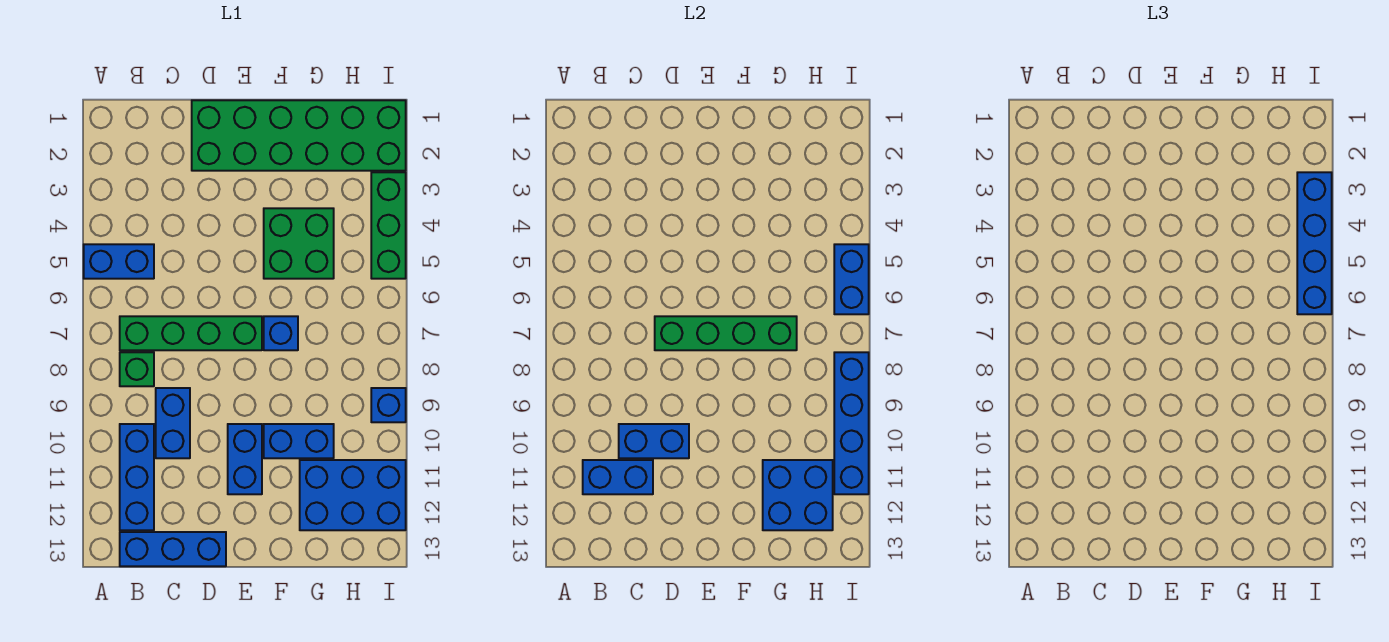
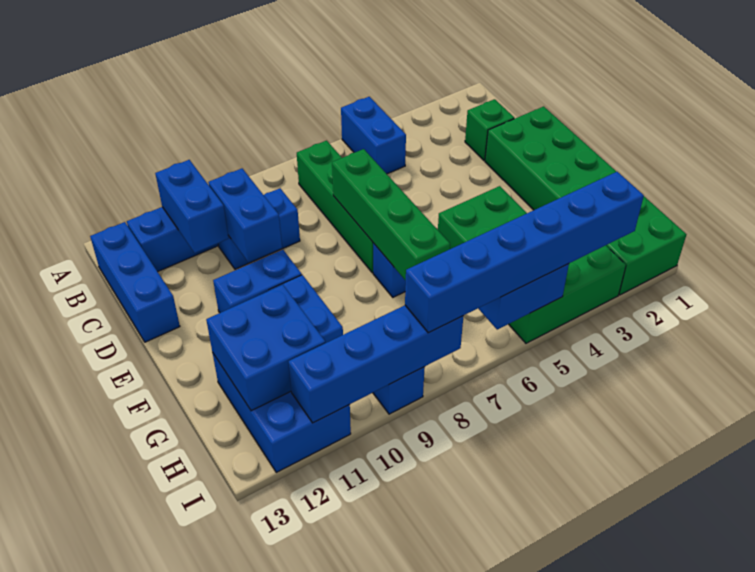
green brick B8 level 1 -> green brick C2 level 1
blue brick I3:I6 level 3 -> blue brick I3:I8 level 3

